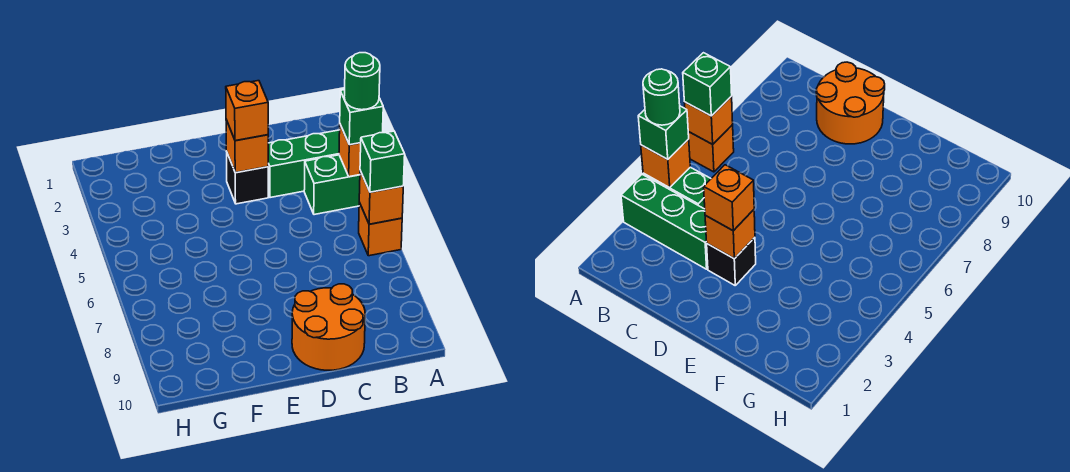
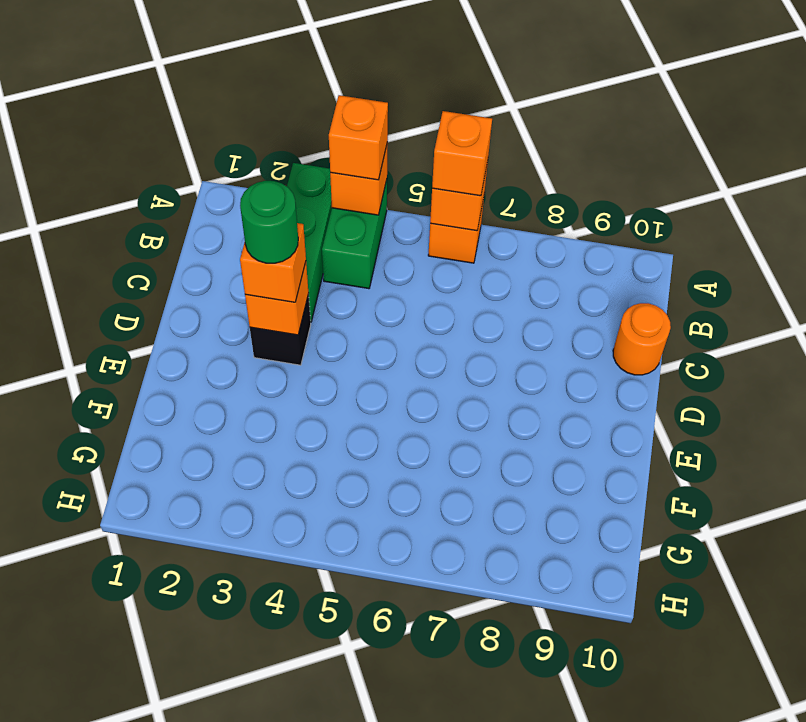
green brick A4 level 3 -> orange brick A4 level 3
green round brick A4 level 4 -> green round brick D3 level 4
green brick A6 level 3 -> orange brick A6 level 3
orange round brick C9:D10 level 1 -> orange round brick C10 level 1

